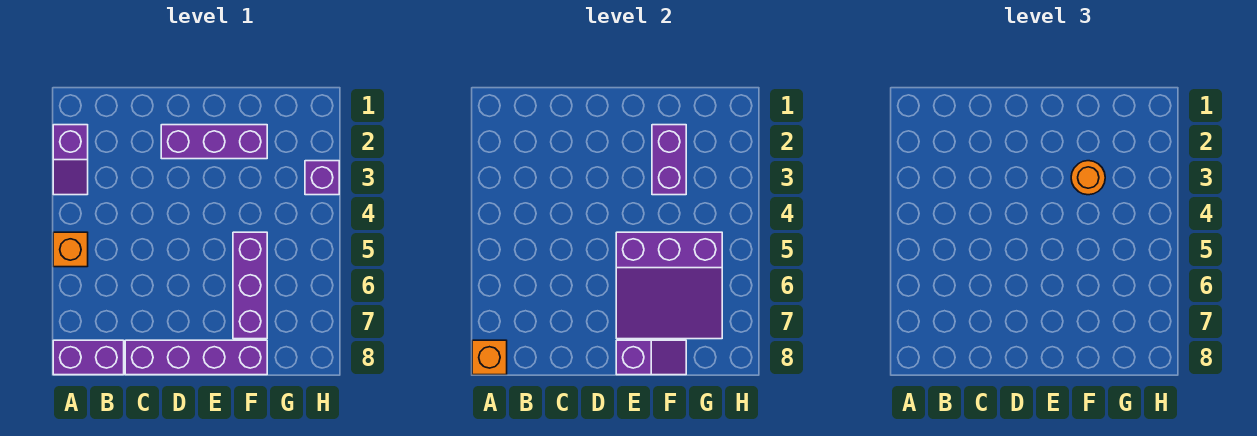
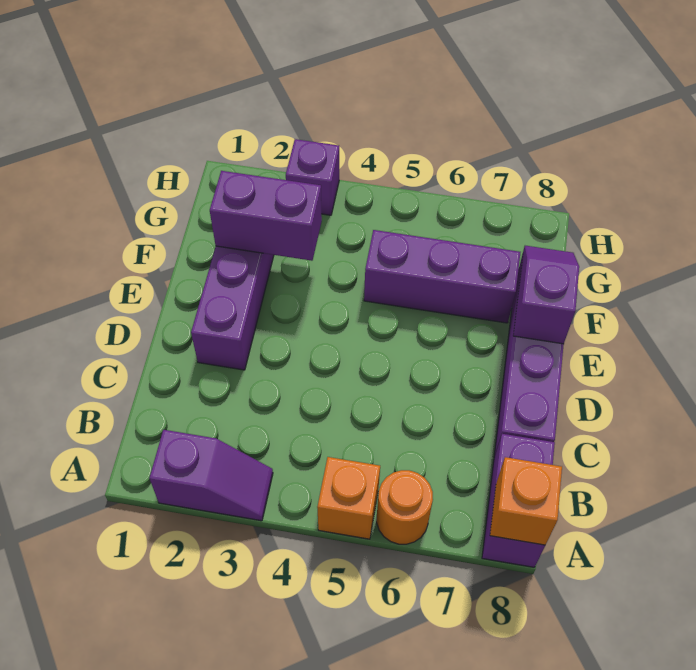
purple slope E5:G7 level 2 top 5 -> none
orange round brick F3 level 3 -> orange round brick A6 level 1

